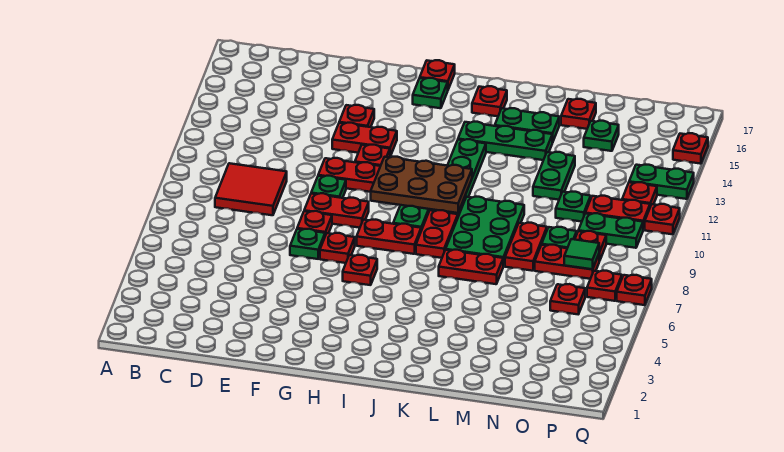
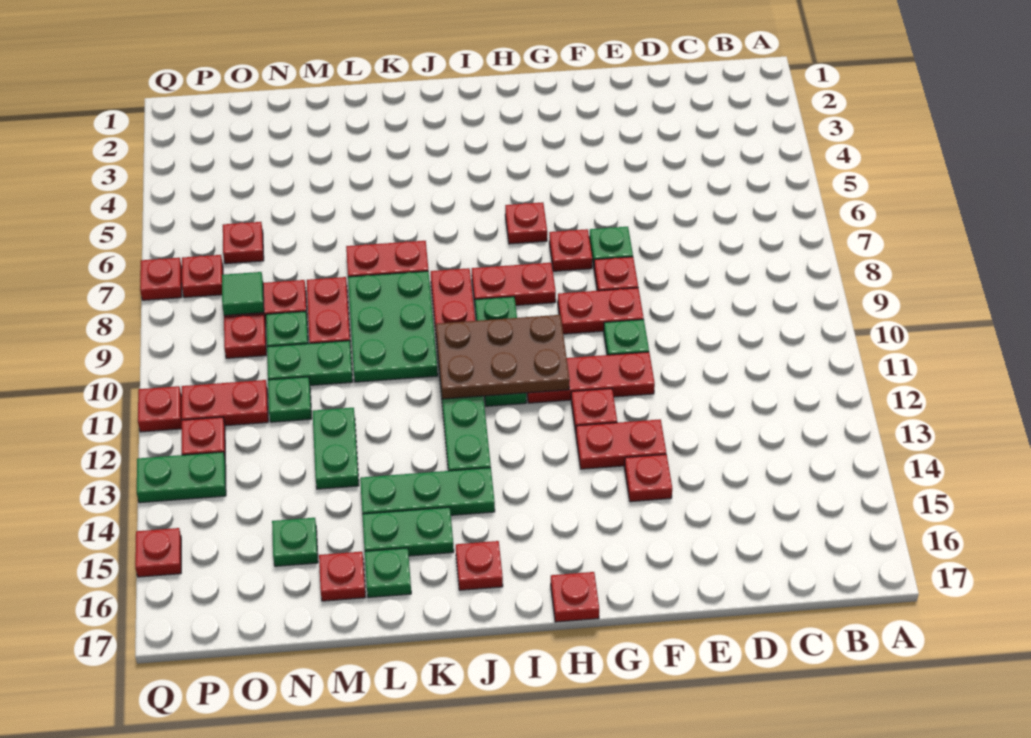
red tile C9:D10 level 1 -> none
green plate H16 level 1 -> green plate L16 level 1
green plate O10:P10 level 1 -> green plate M10:N10 level 1

